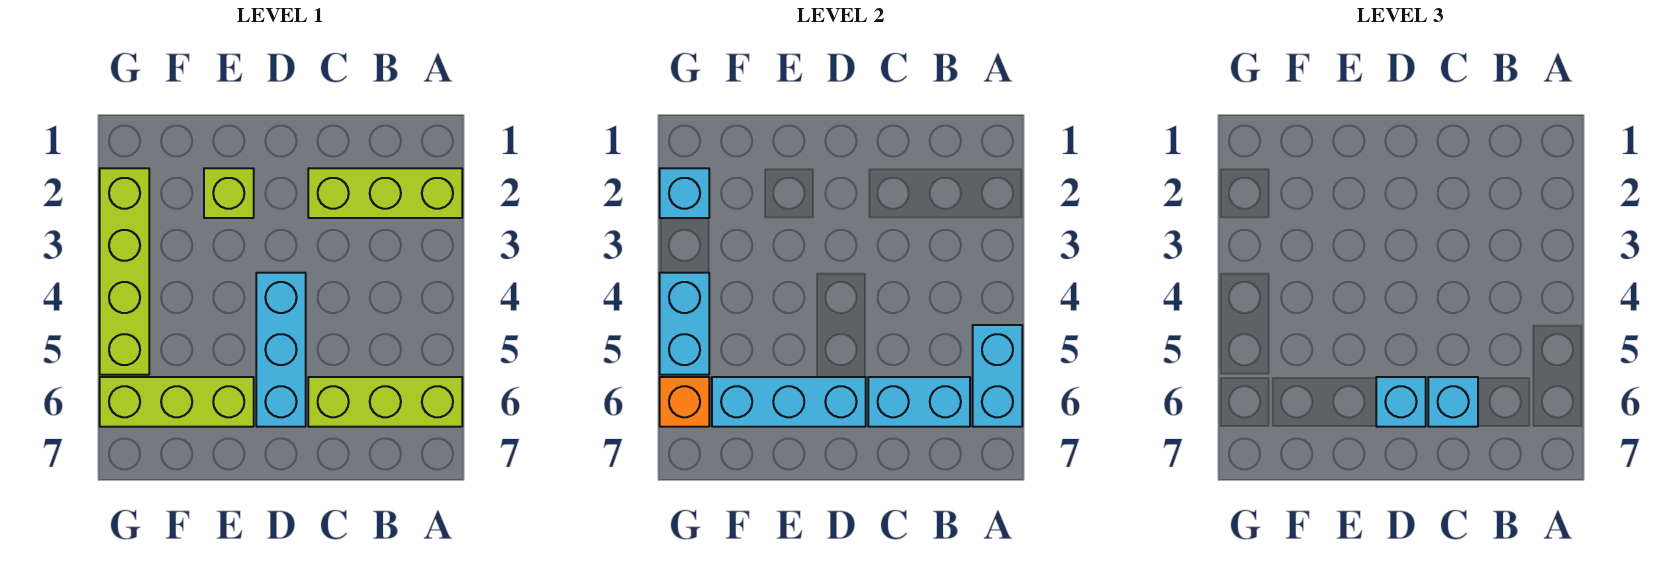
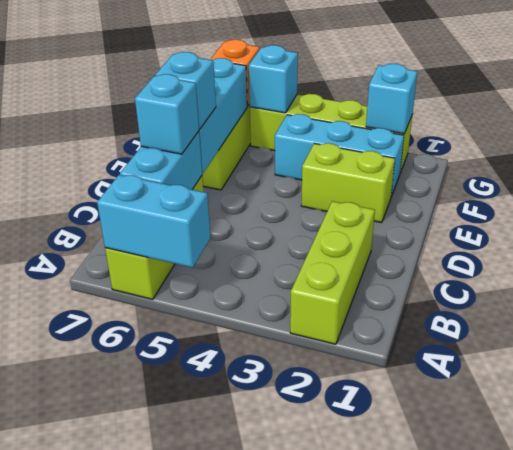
cyan brick D4:D6 level 1 -> cyan brick F2:F4 level 1
lime brick E2 level 1 -> lime brick E2:E3 level 1
cyan brick G4:G5 level 2 -> cyan brick G5 level 2

